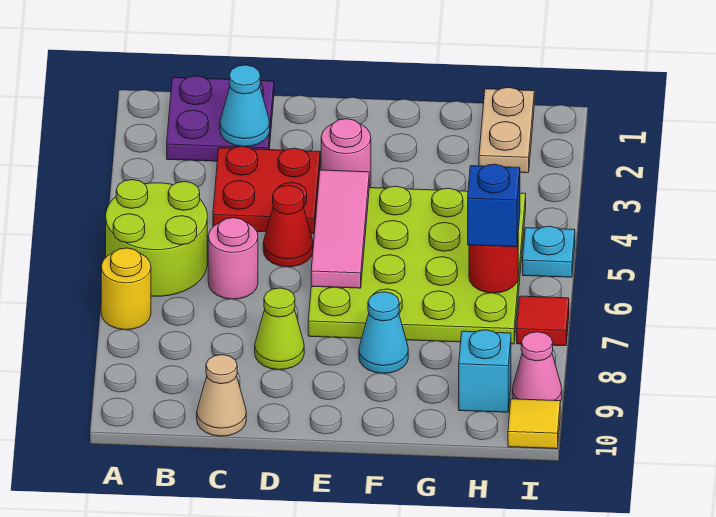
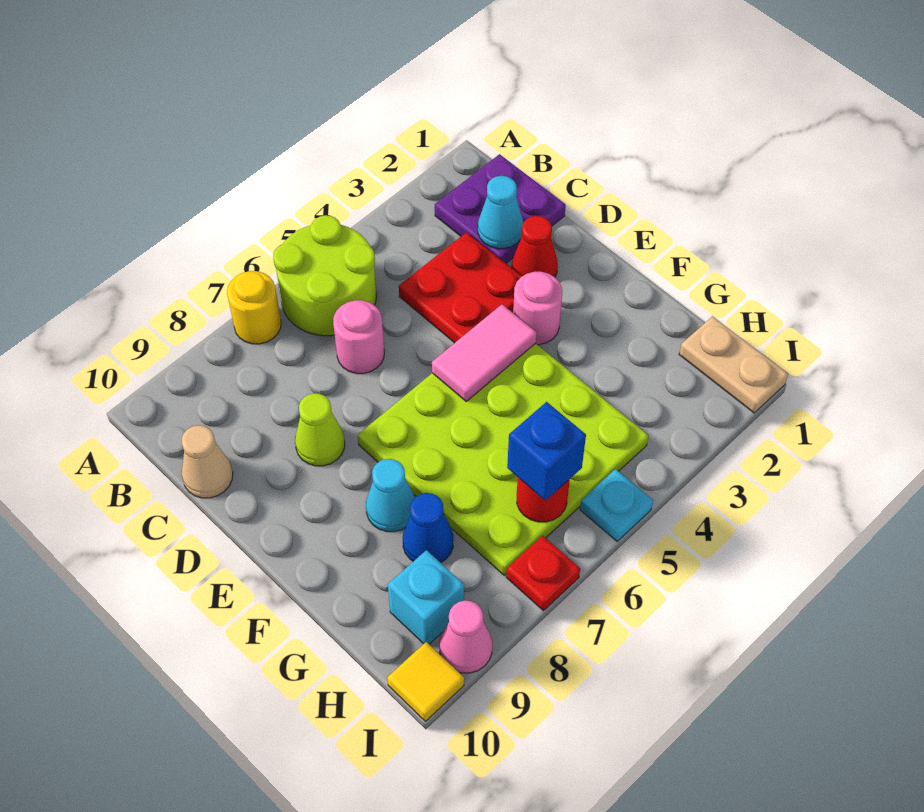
red cone D5 level 1 -> red cone D2 level 1
pink tile E4:E6 level 2 -> pink tile E4:E5 level 2
none -> blue cone G8 level 1
tan plate H1:H2 level 1 -> tan plate H1:I1 level 1
red tile I7 level 1 -> red plate I7 level 1

